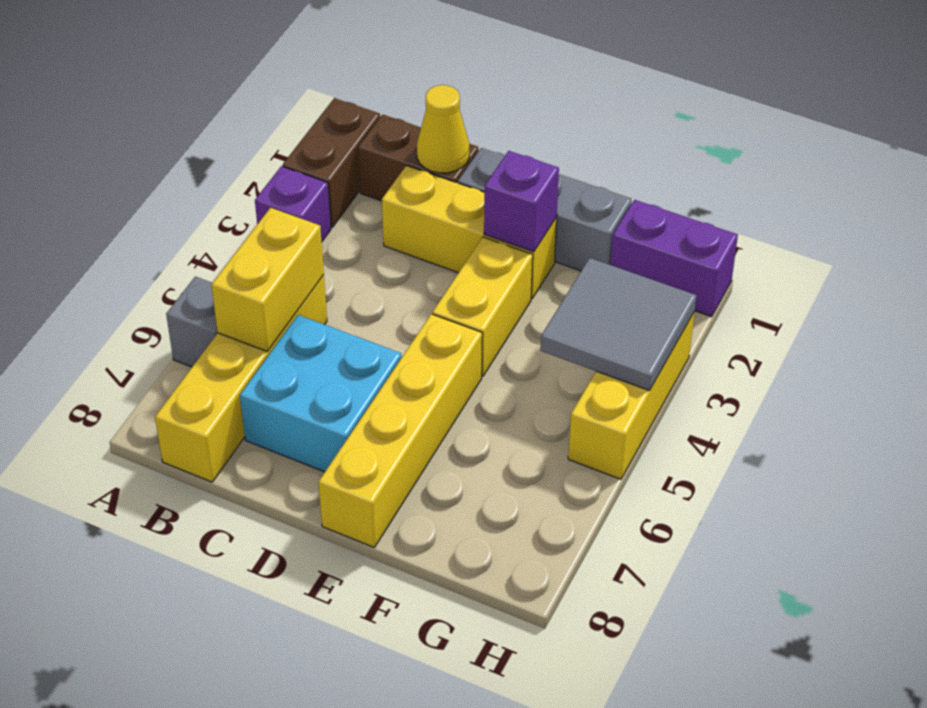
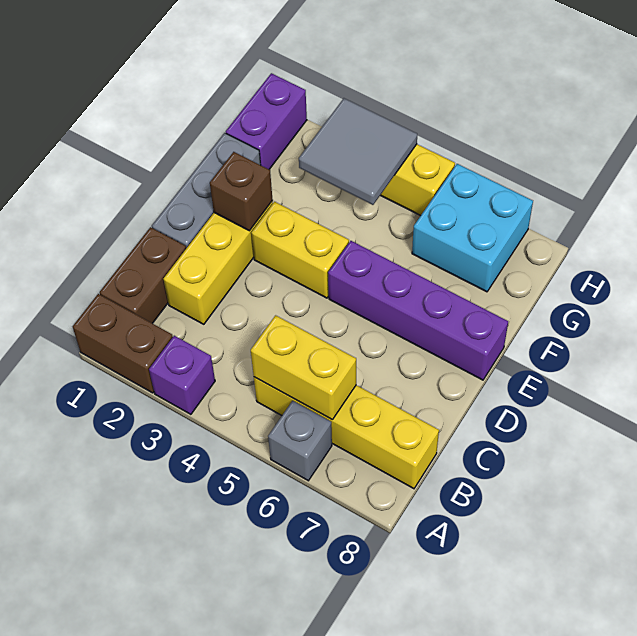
yellow cone C1 level 2 -> none
cyan brick C6:D7 level 1 -> cyan brick G6:H7 level 1
purple brick E2 level 2 -> brown brick E2 level 2
yellow brick E5:E8 level 1 -> purple brick E5:E8 level 1

